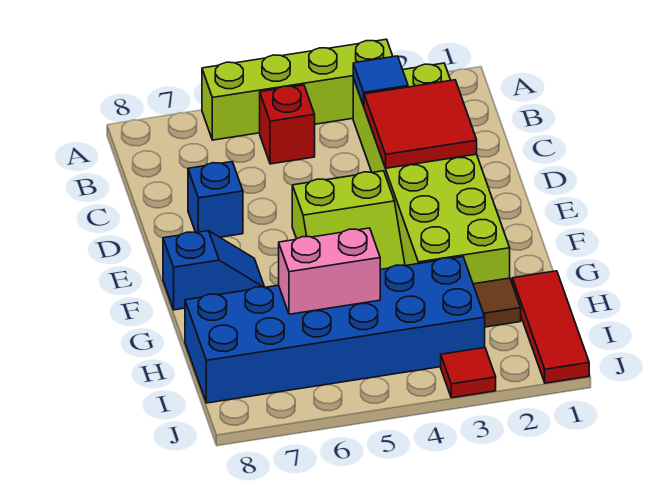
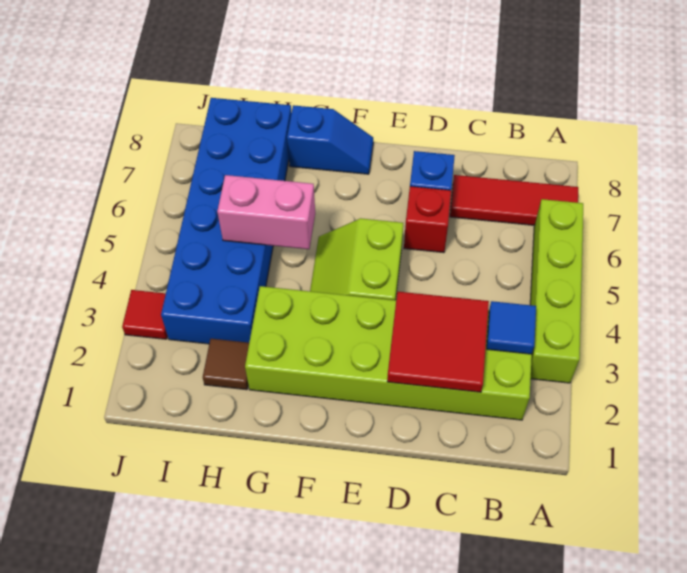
red brick B5 level 1 -> red brick D6 level 1
blue slope F7:F8 level 1 top 8 -> blue slope F8:G8 level 1 top G
red tile H1:J1 level 1 -> red tile A7:C7 level 1
pink brick H5:H6 level 2 -> pink brick G5:H5 level 2

